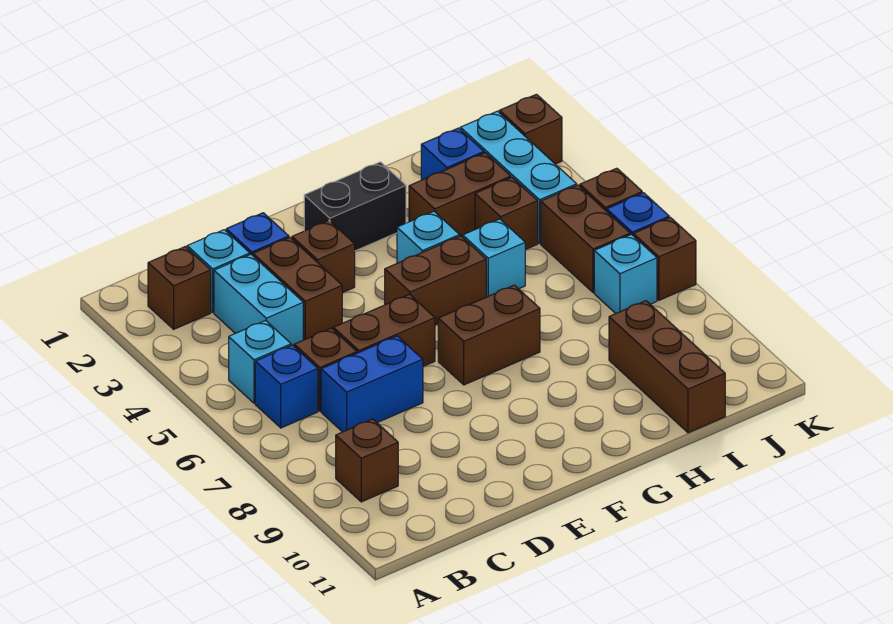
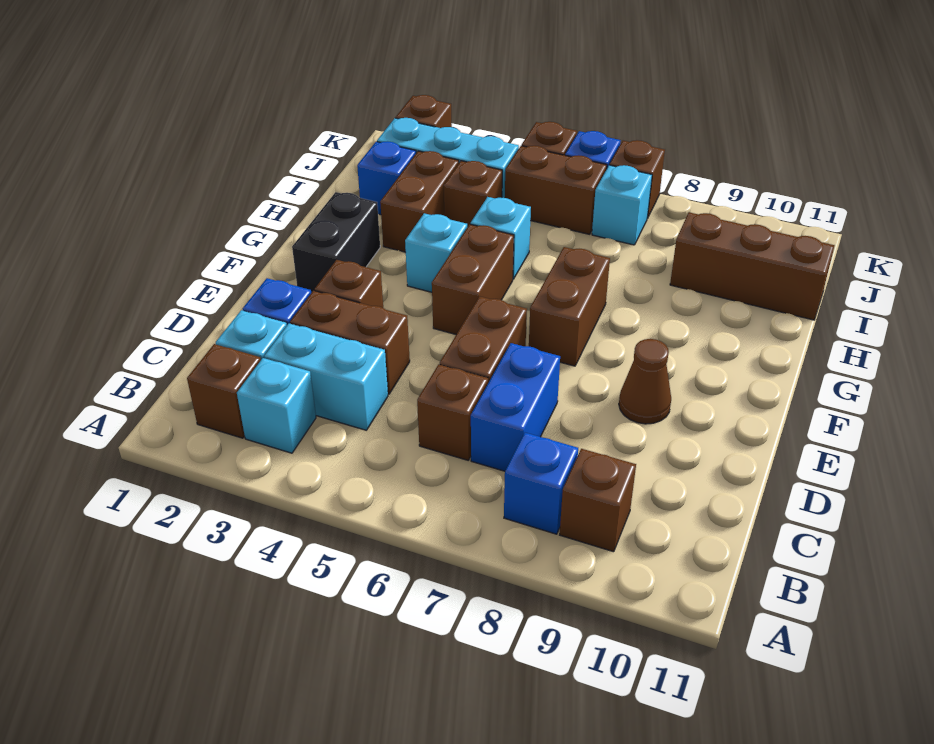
cyan brick B5 level 1 -> cyan brick B3 level 1
blue brick B6 level 1 -> blue brick B8 level 1
none -> brown cone E9 level 1

